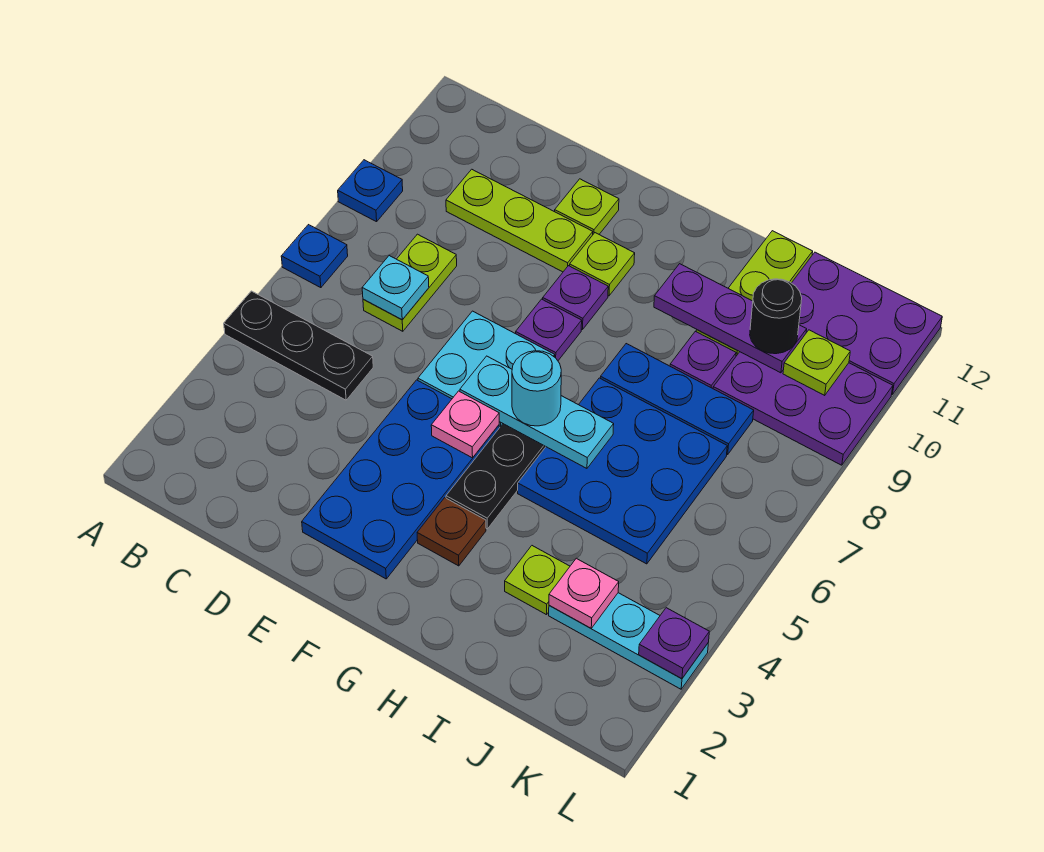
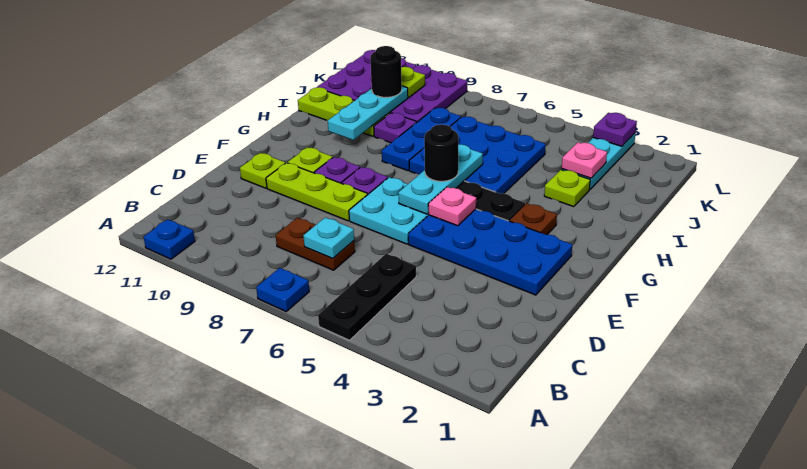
blue plate A9 level 1 -> blue plate A11 level 1
lime plate C7:C8 level 1 -> brown plate C7:C8 level 1
lime plate C10:E10 level 1 -> lime plate E8:E10 level 1
cyan round brick G6 level 3 -> black round brick G6 level 3
purple plate H10:J10 level 2 -> cyan plate H10:J10 level 2

